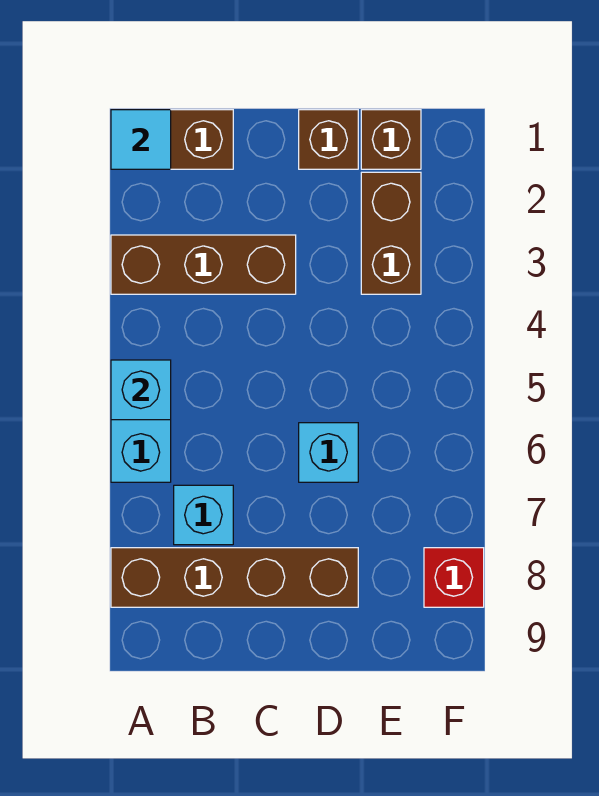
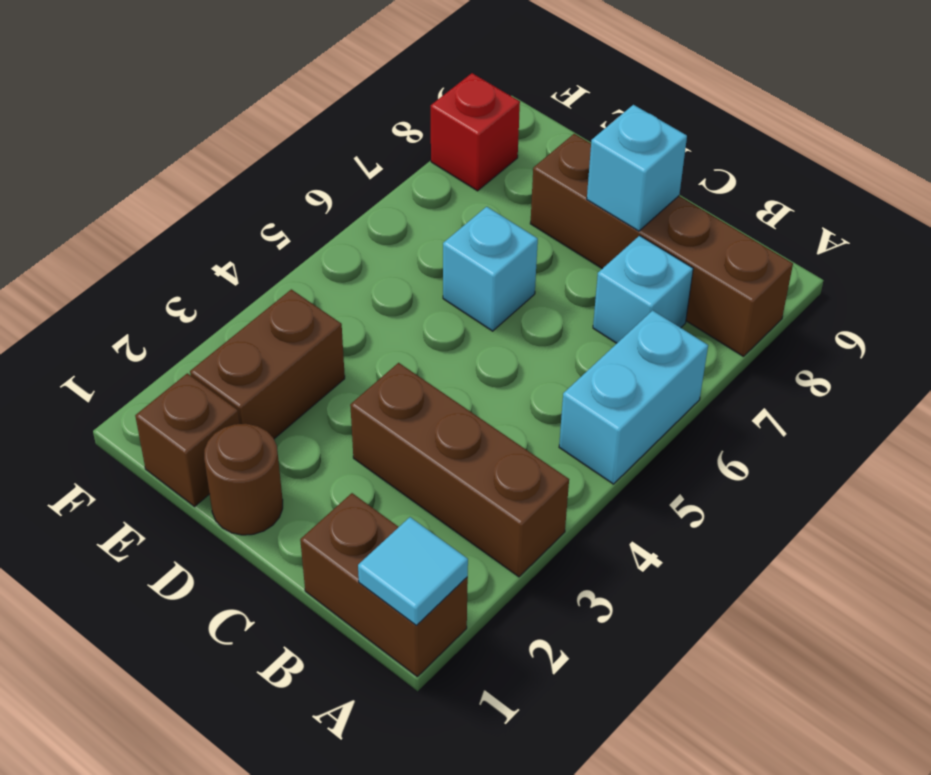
cyan brick A5 level 2 -> cyan brick C8 level 2
brown brick D1 level 1 -> brown round brick D1 level 1

